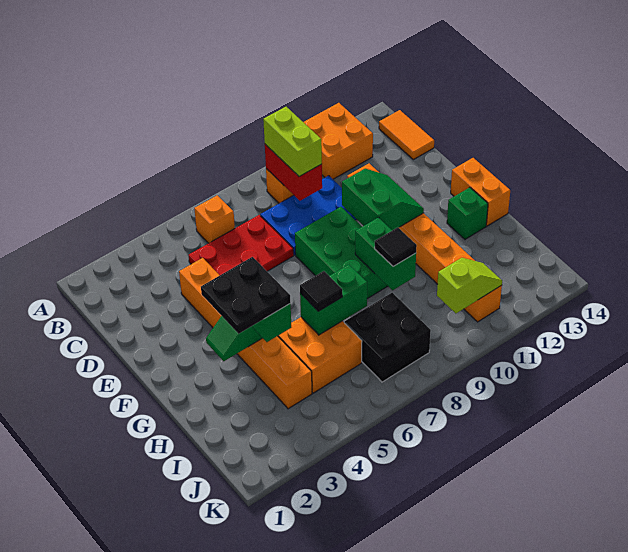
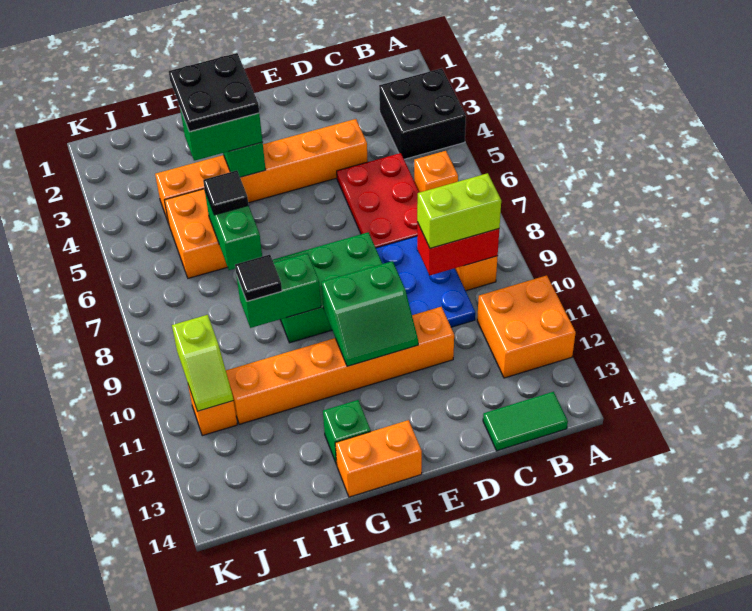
orange tile B14:C14 level 1 -> green tile B14:C14 level 1
black brick I7:J8 level 1 -> black brick A3:B4 level 1

